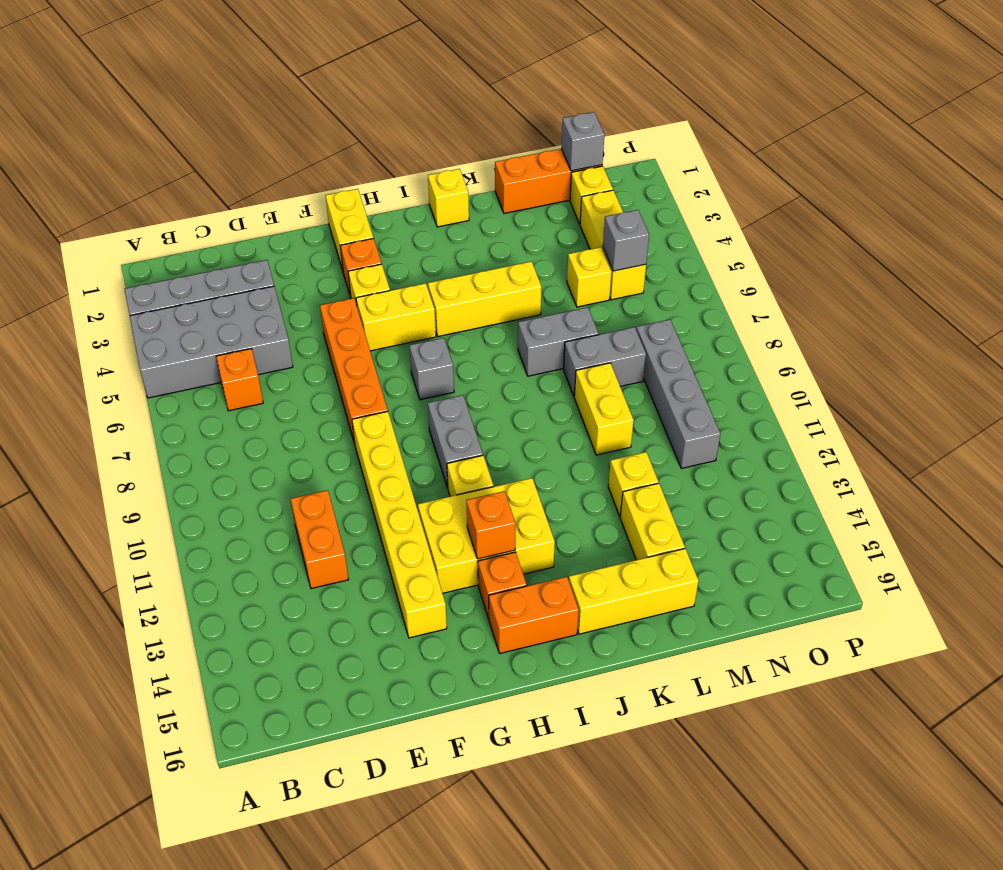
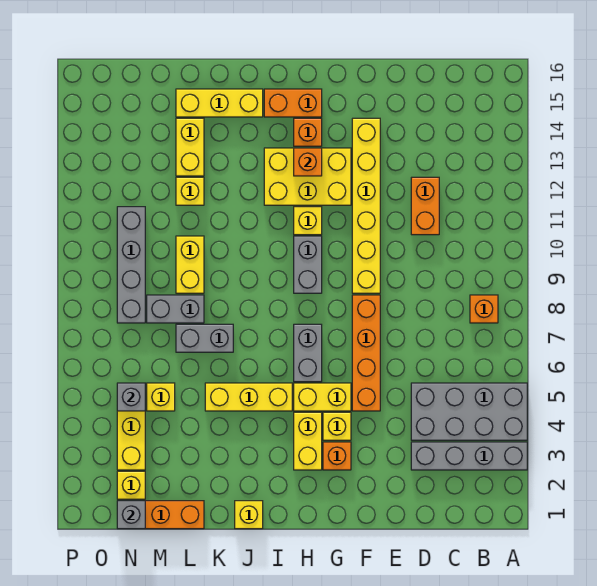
orange brick C6 level 1 -> orange brick B8 level 1
yellow brick G1:G2 level 1 -> yellow brick H3:H4 level 1
grey brick H7 level 1 -> grey brick H6:H7 level 1

